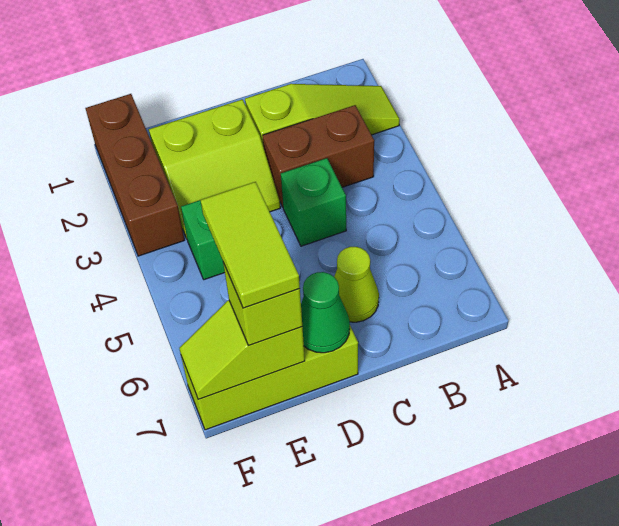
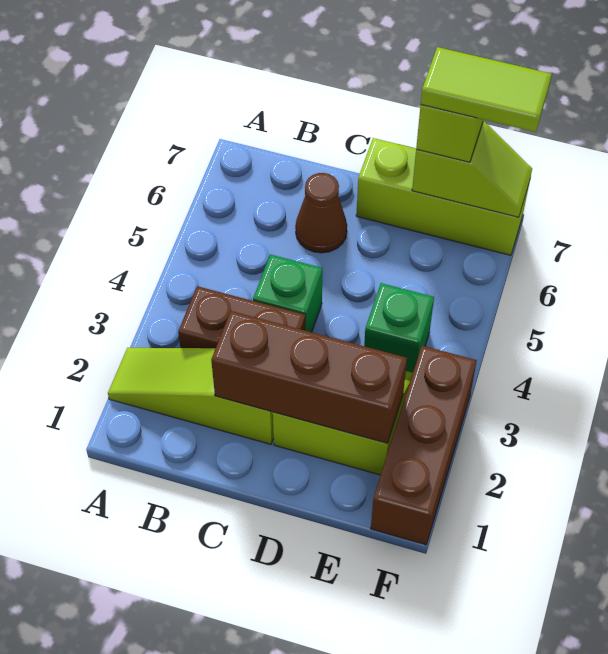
none -> brown brick C2:E2 level 2
lime cone C6 level 1 -> brown cone C6 level 1
green cone D7 level 2 -> none
lime tile E6:E7 level 4 -> lime tile E7:F7 level 4

